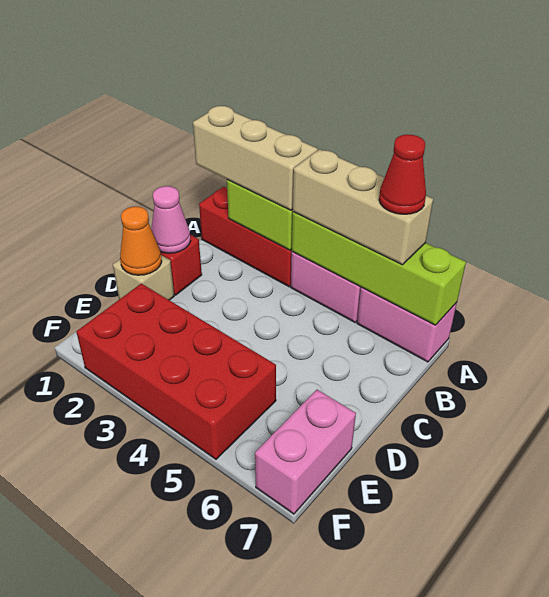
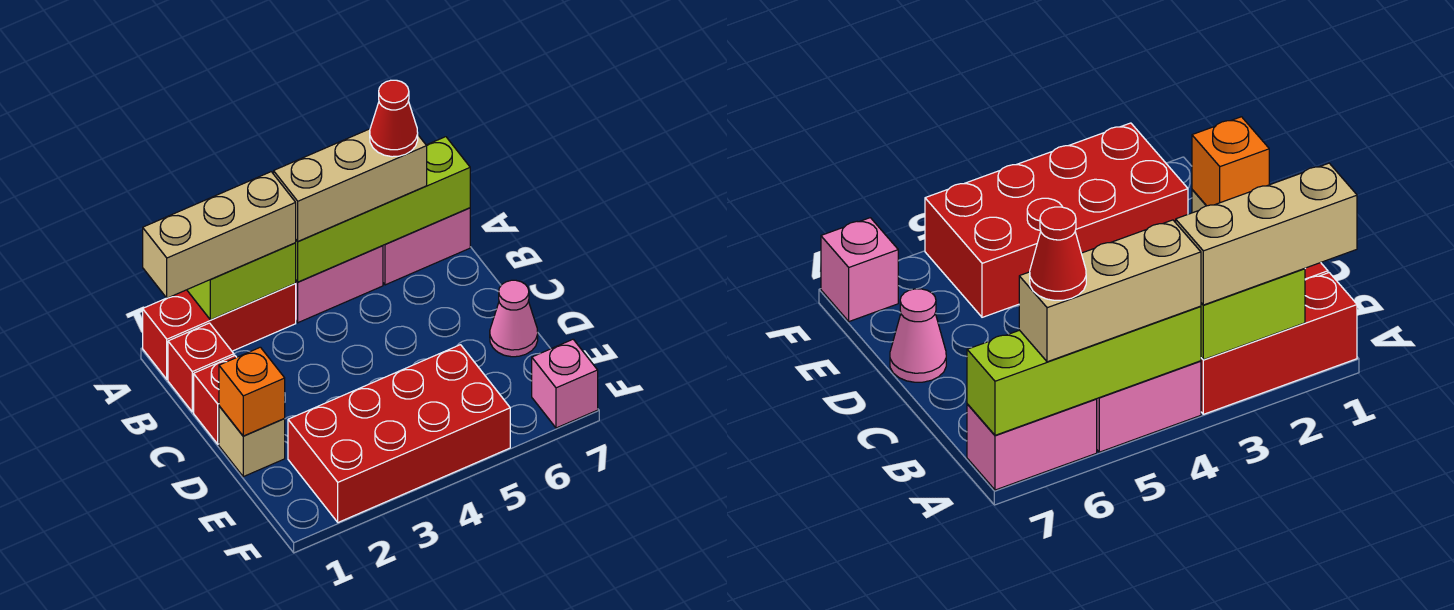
none -> red brick B1 level 1
pink cone C1 level 2 -> pink cone D7 level 1
orange cone D1 level 2 -> orange brick D1 level 2
pink brick E7:F7 level 1 -> pink brick F7 level 1

